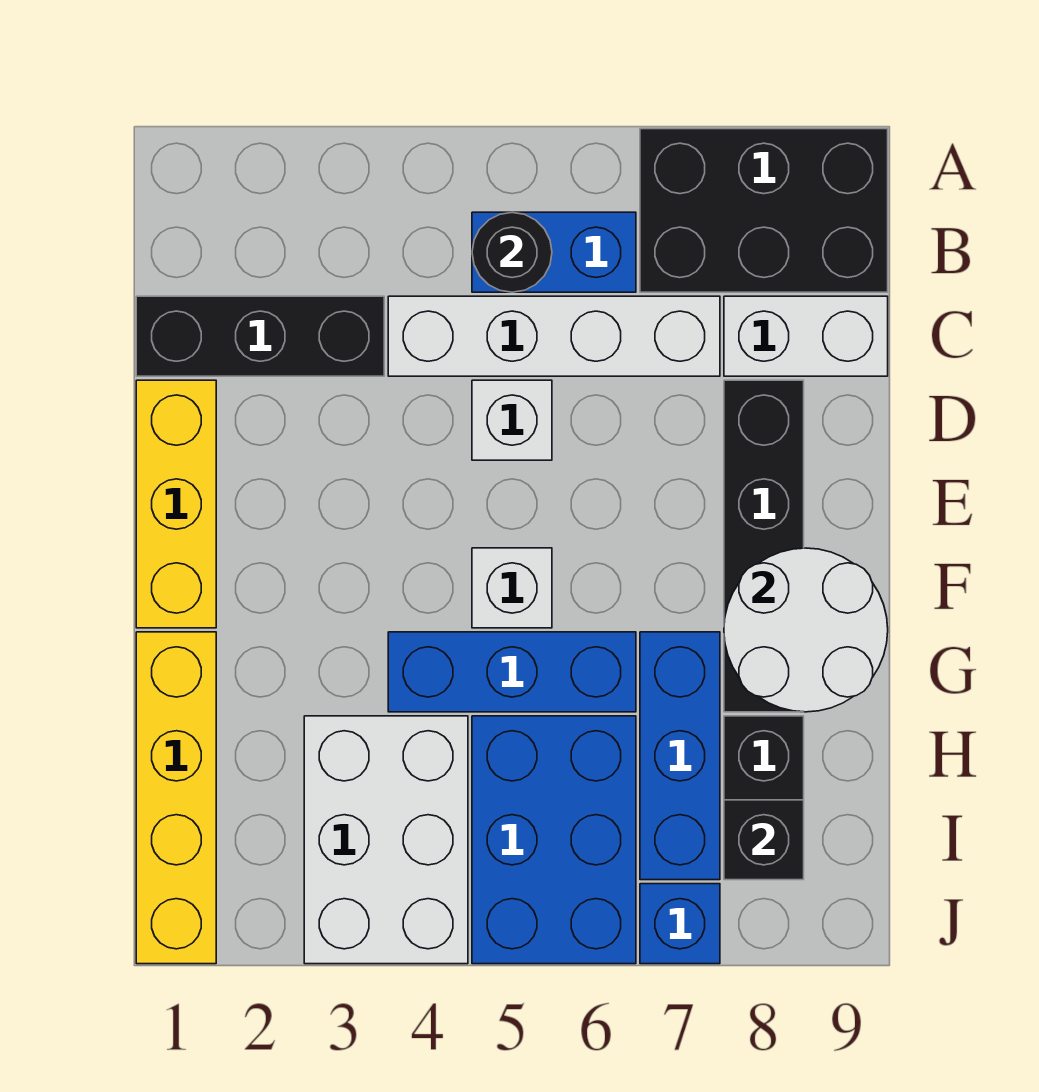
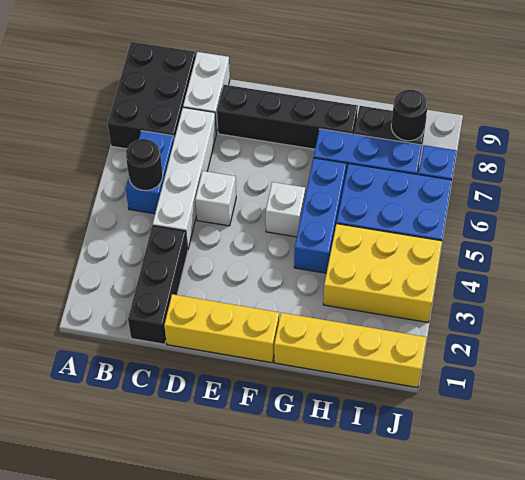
white round brick F8:G9 level 2 -> none
white brick H3:J4 level 1 -> yellow brick H3:J4 level 1
black brick I8 level 2 -> black round brick I8 level 2

